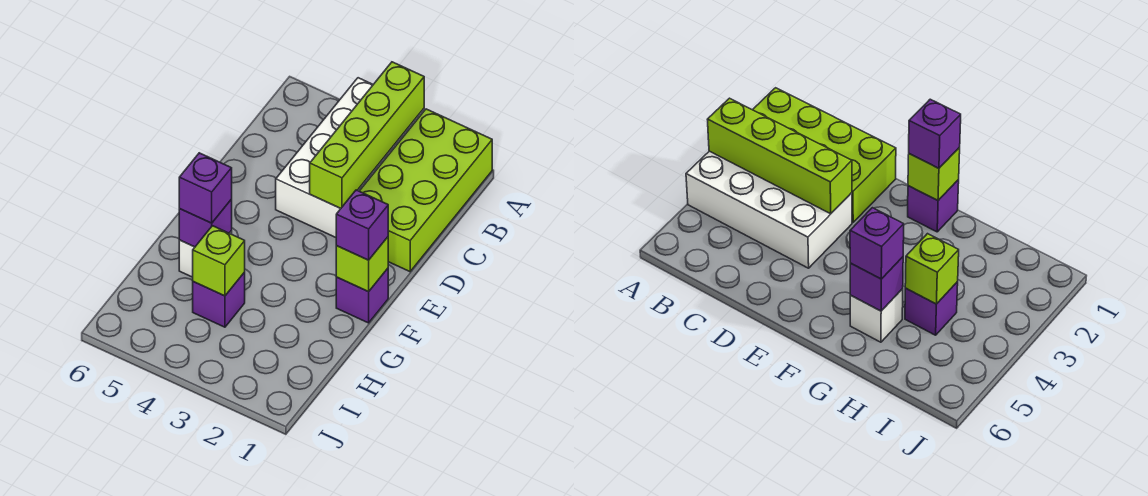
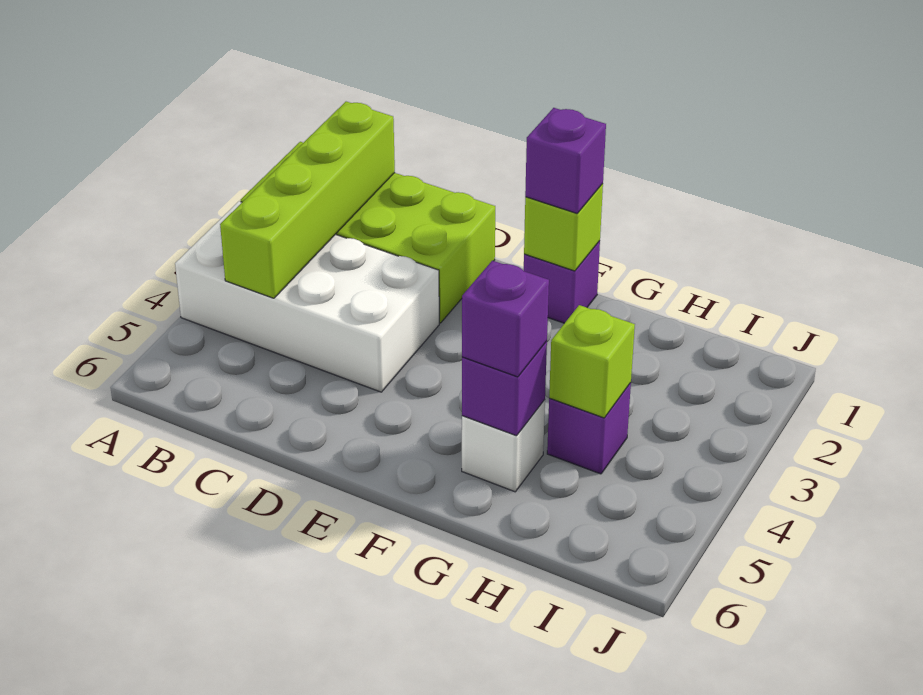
lime brick A3:D3 level 2 -> lime brick B1:B4 level 2

